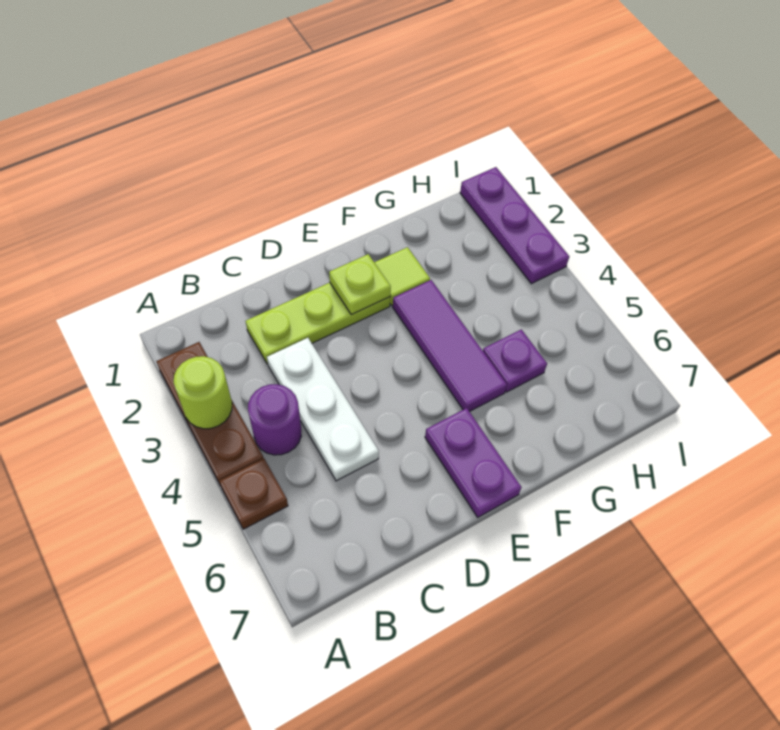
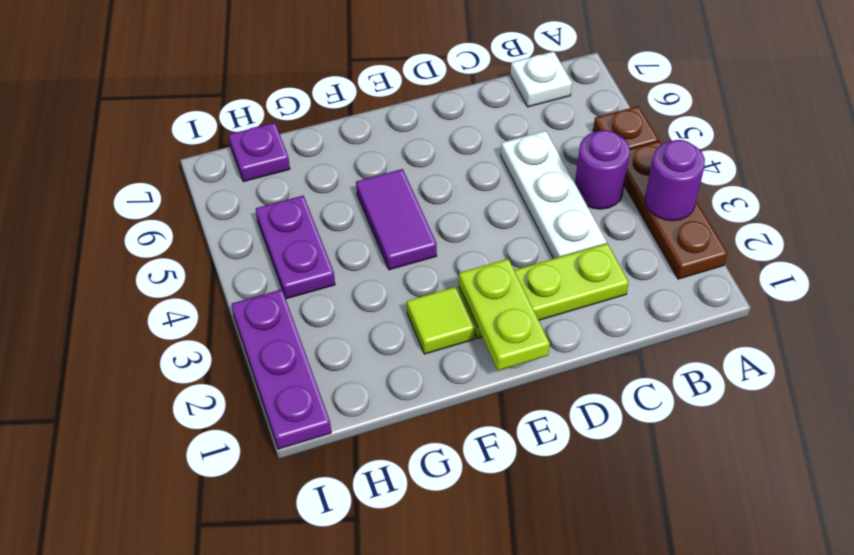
lime round brick A3 level 2 -> purple round brick A3 level 2
none -> white plate B7 level 1
lime plate E2 level 2 -> lime plate E1:E2 level 2
purple plate E6:E7 level 1 -> purple plate H4:H5 level 1
purple tile F3:F5 level 1 -> purple tile F4:F5 level 1
purple plate G5 level 1 -> purple plate H7 level 1

